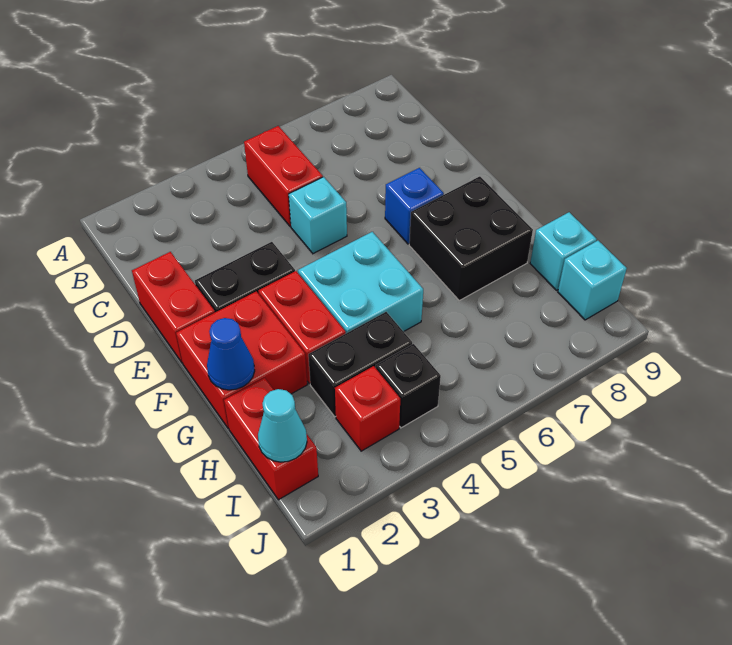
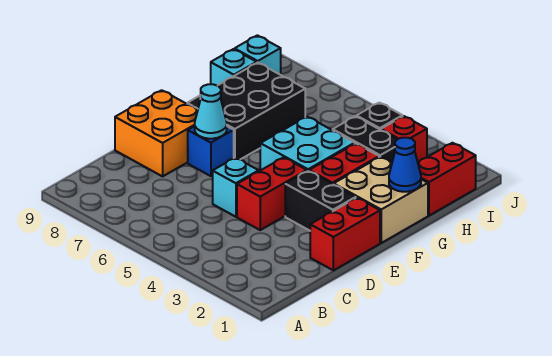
red brick B5:C5 level 1 -> red brick D4:E4 level 1
none -> orange brick D8:E9 level 1
red brick F1:G2 level 1 -> tan brick F1:G2 level 1
black brick F7:G8 level 1 -> black brick F7:H8 level 1
cyan cone I1 level 2 -> cyan cone E7 level 2

